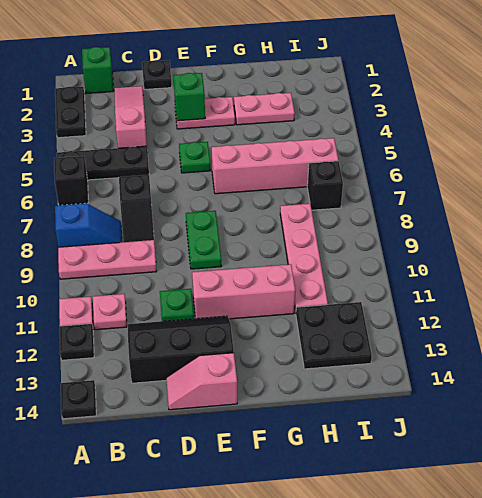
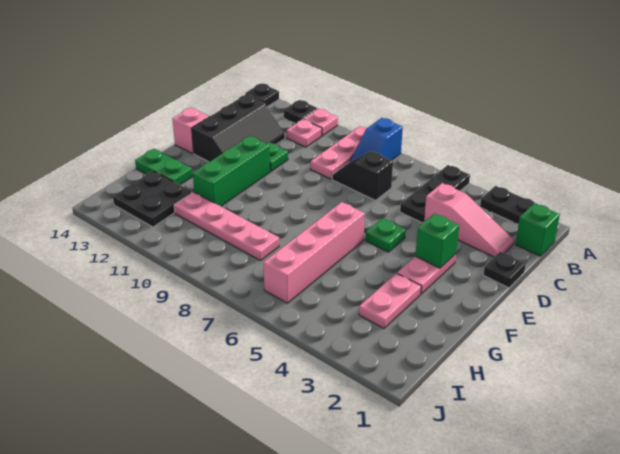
black brick A6 level 1 -> none
green plate E8:E9 level 1 -> green plate G13:G14 level 1
pink brick E11:G11 level 1 -> green brick E11:G11 level 1
black brick I7 level 1 -> none

